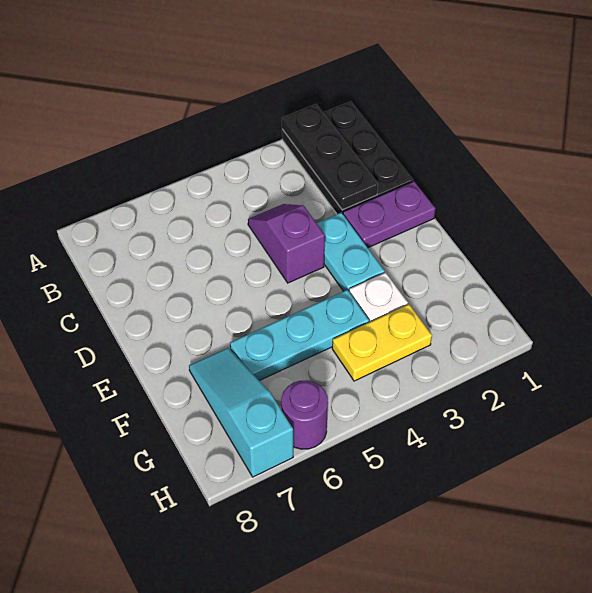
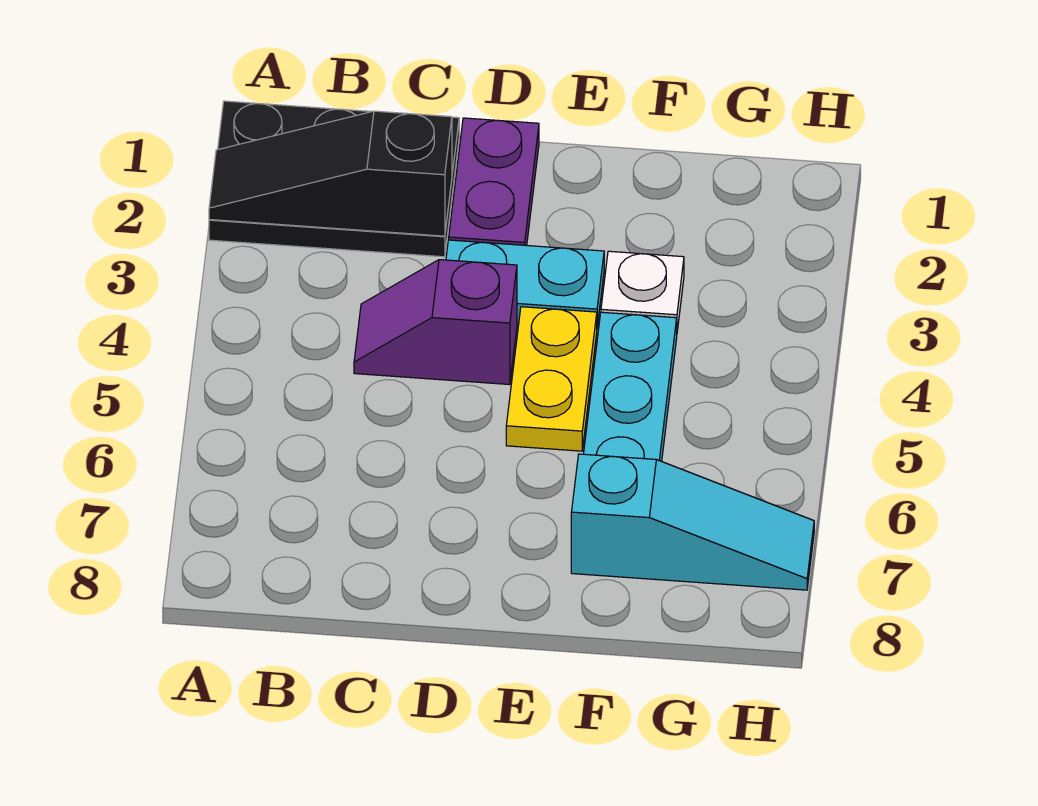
black plate A2:C2 level 2 -> black slope A2:C2 level 2 top C
cyan slope F7:H7 level 1 top H -> cyan slope F7:H7 level 1 top F
yellow plate G3:G4 level 1 -> yellow plate E4:E5 level 1
purple round brick H6 level 1 -> none

